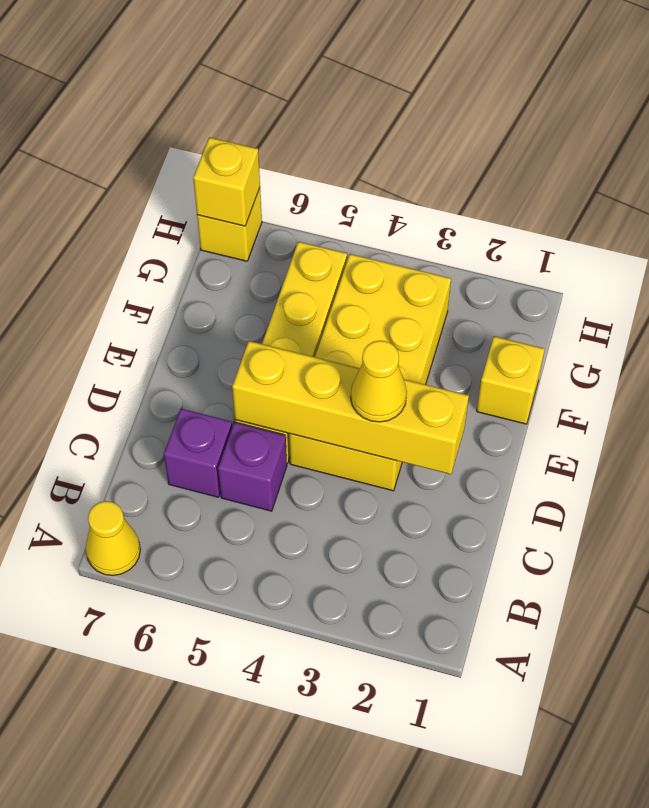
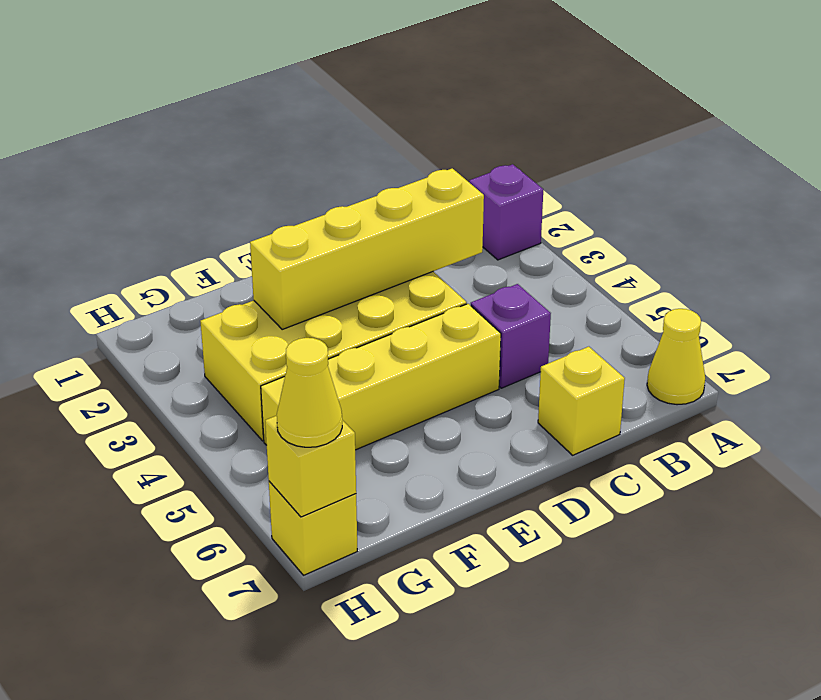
purple brick C6 level 1 -> purple brick A2 level 1
yellow brick D2:D5 level 2 -> yellow brick C3:F3 level 2
yellow cone D3 level 3 -> yellow cone H7 level 3
yellow brick F1 level 1 -> yellow brick C7 level 1

